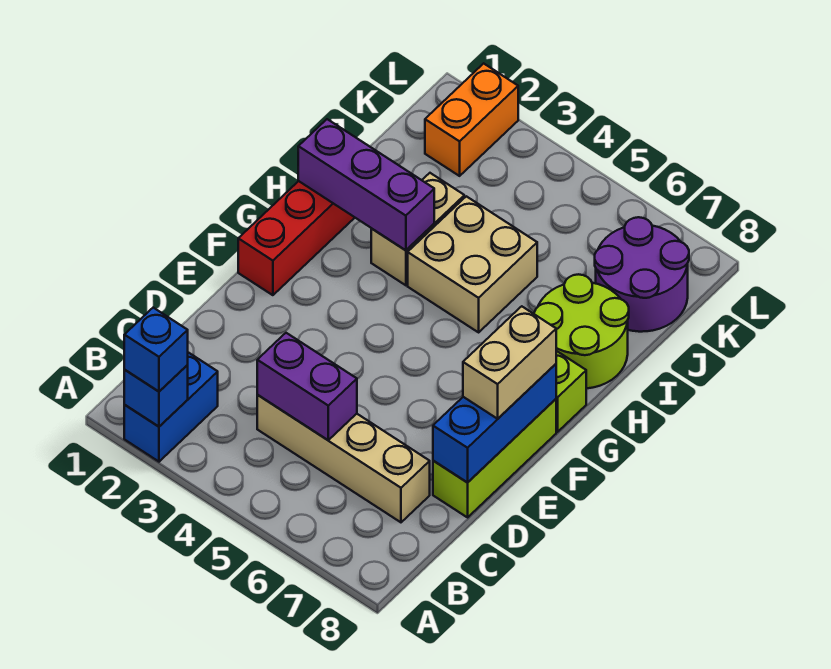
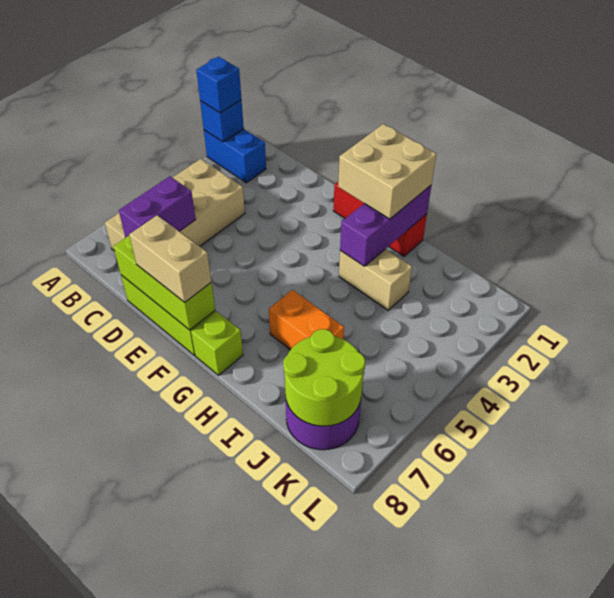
tan brick C4:C7 level 1 -> tan brick B4:C7 level 1
purple brick C4:C5 level 2 -> purple brick C6:C7 level 2
blue brick D8:F8 level 2 -> lime brick D8:F8 level 2
tan brick H4:I5 level 1 -> tan brick G1:H2 level 3
lime round brick H7:I8 level 1 -> lime round brick J7:K8 level 2
orange brick K2:L2 level 1 -> orange brick H6:I6 level 1

